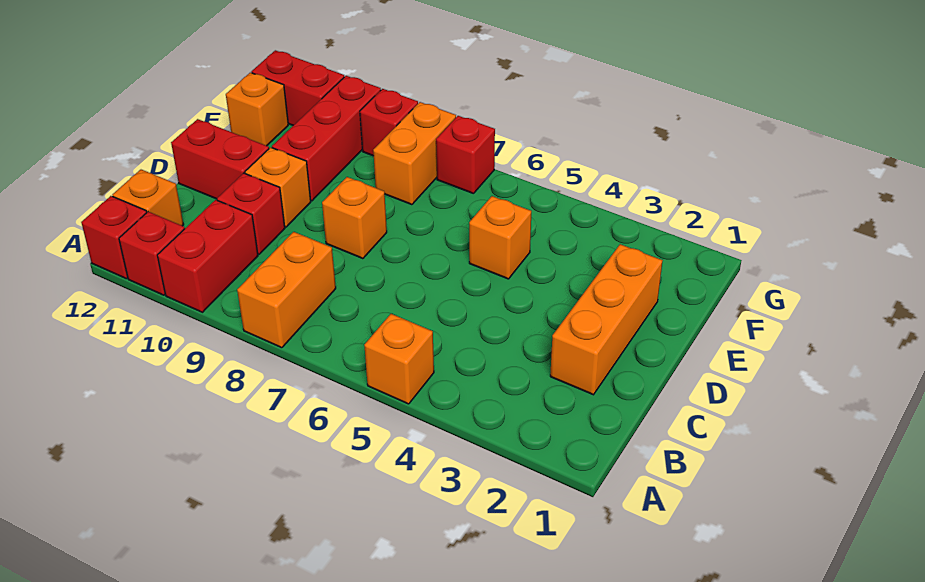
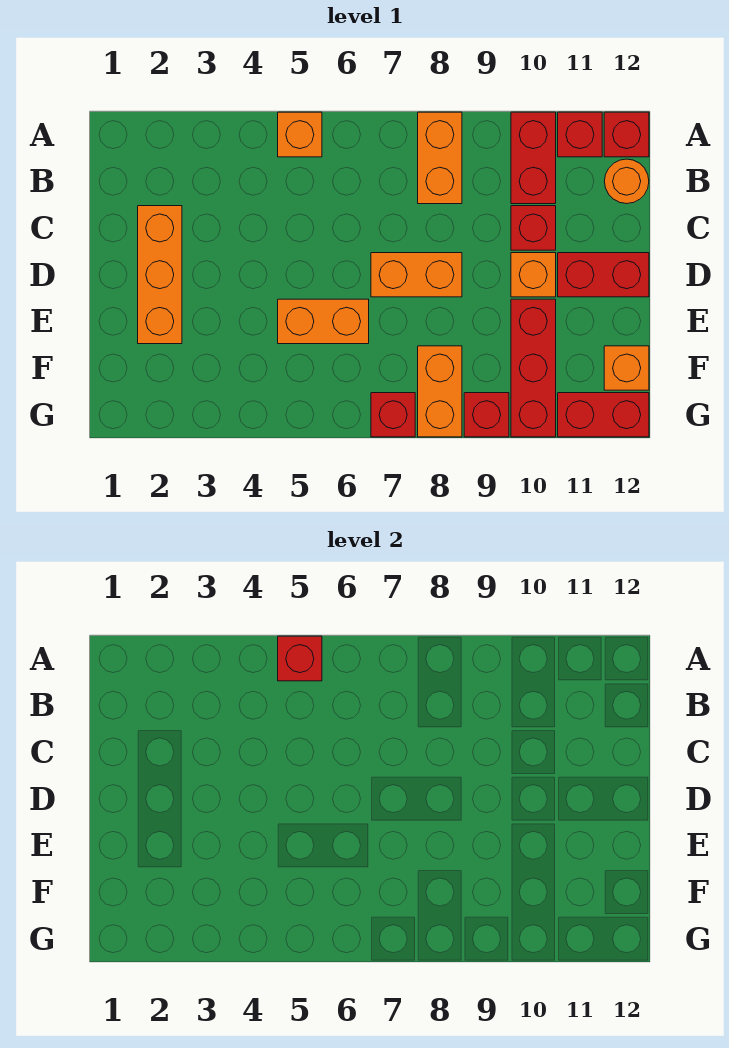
none -> red brick A5 level 2
orange brick B12 level 1 -> orange round brick B12 level 1
orange brick D8 level 1 -> orange brick D7:D8 level 1
orange brick E5 level 1 -> orange brick E5:E6 level 1

